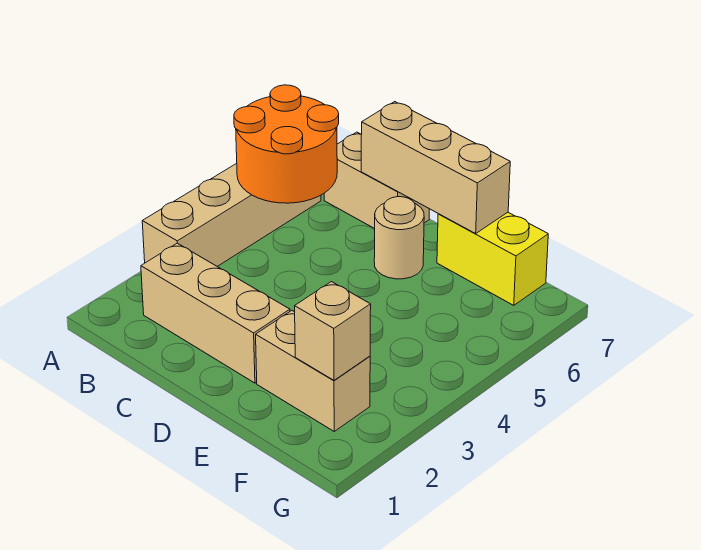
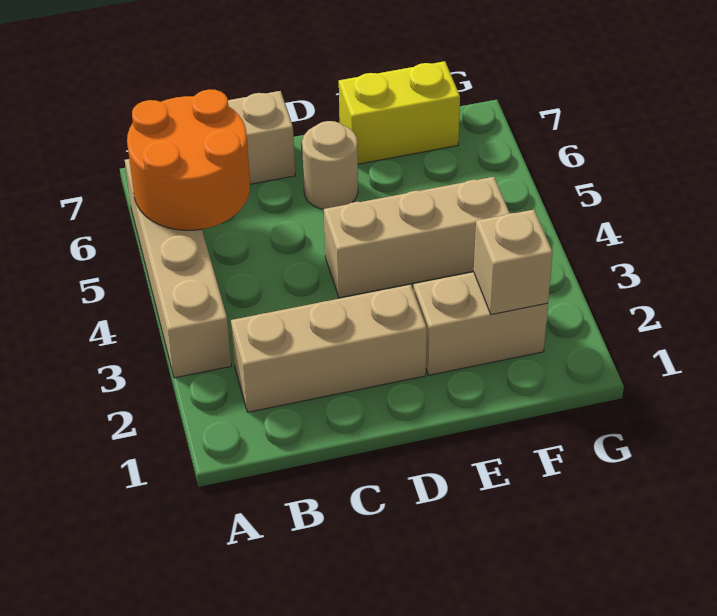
tan brick C7:E7 level 2 -> tan brick D4:F4 level 1

